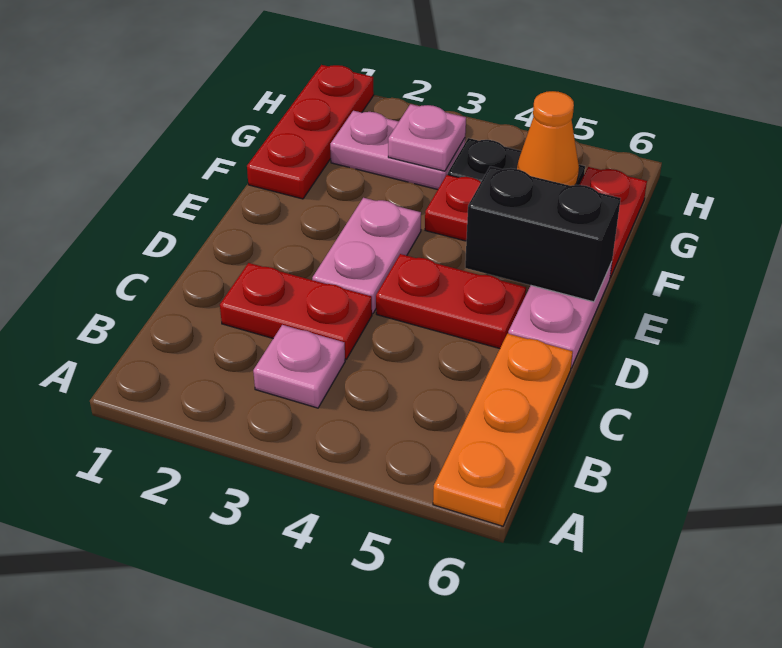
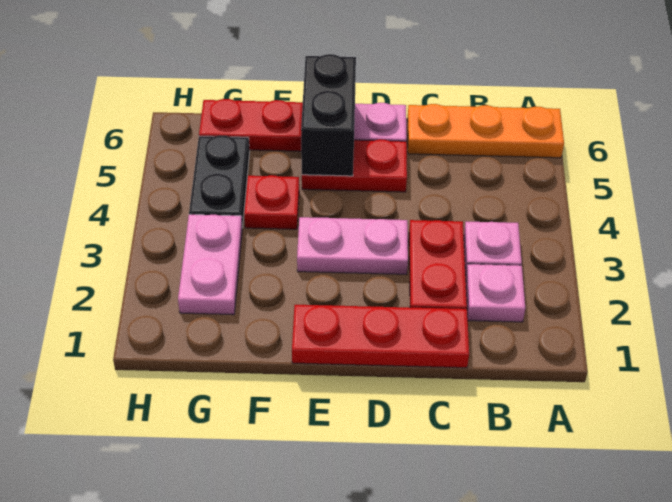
red plate D4:D5 level 1 -> red plate D5:E5 level 1
red plate F1:H1 level 1 -> red plate C1:E1 level 1
pink plate G3 level 2 -> pink plate B2 level 1
orange cone G5 level 2 -> none

